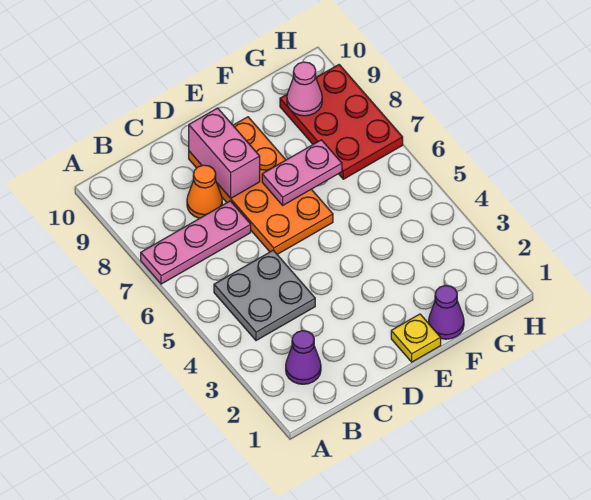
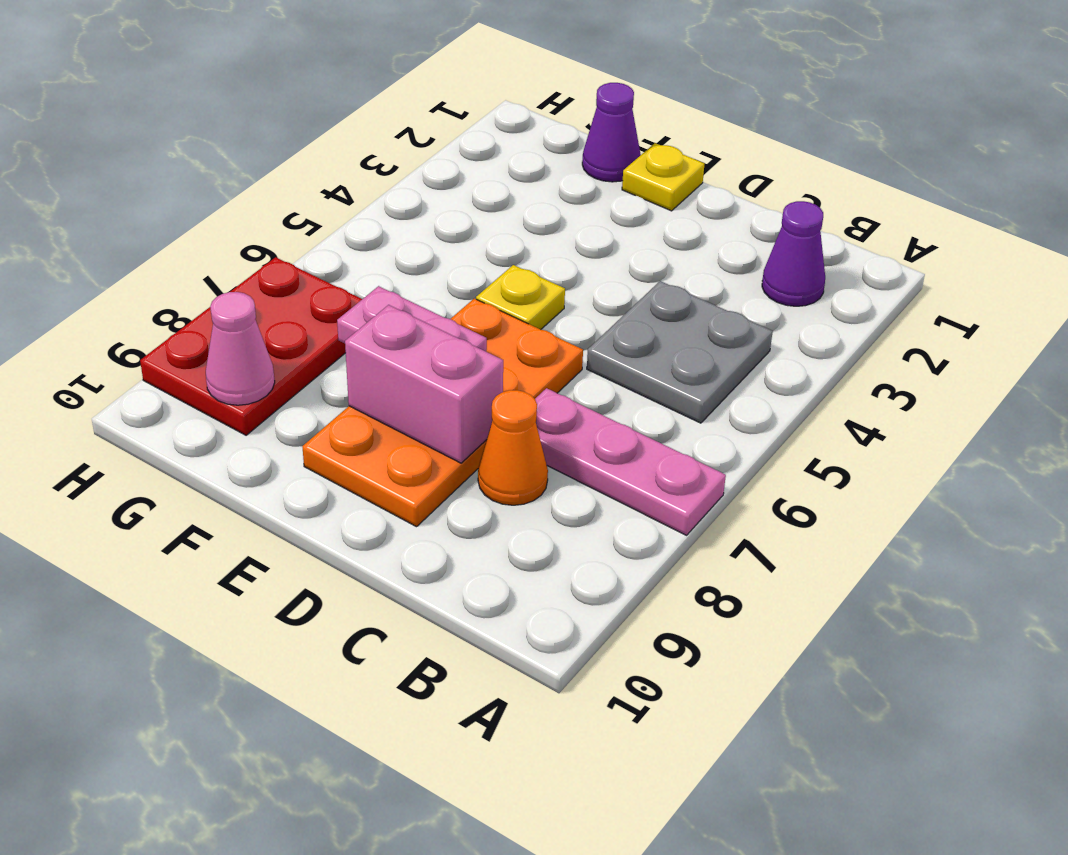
pink brick D8:D9 level 2 -> pink brick D8:E8 level 2
none -> yellow plate E5 level 1

